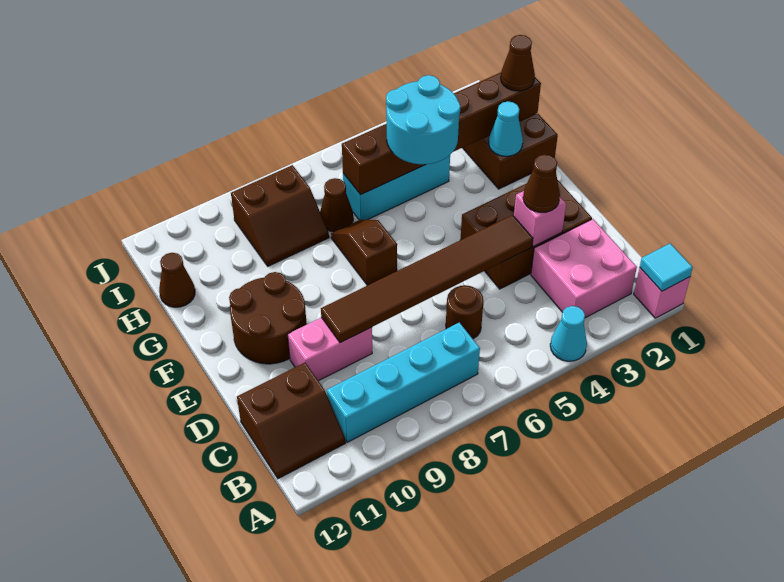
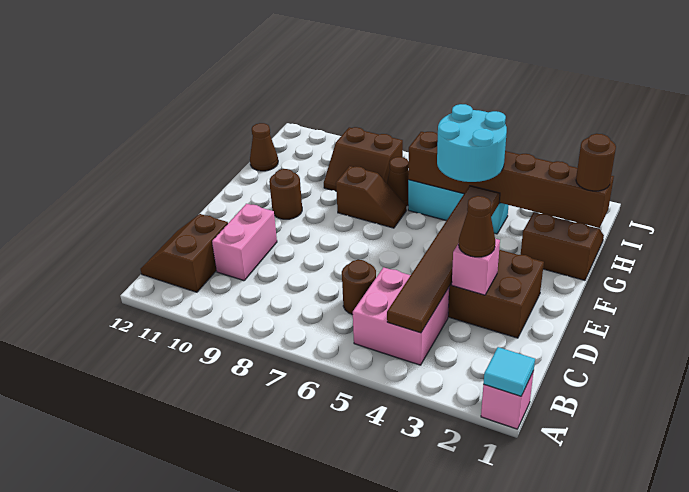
cyan cone A4 level 1 -> none
pink brick B2:C3 level 1 -> pink brick B4:C5 level 1
cyan brick B7:B10 level 1 -> none
brown slope B11:C12 level 1 top C -> brown slope B11:C12 level 1 top 11
brown tile D4:D9 level 2 -> brown tile B4:G4 level 2
pink brick D9:D10 level 1 -> pink brick C10:D10 level 1
brown round brick E10:F11 level 1 -> brown round brick F10 level 1
brown slope F7:G7 level 1 top F -> brown slope G7:G8 level 1 top 8
cyan cone G2 level 2 -> none
brown cone H1 level 3 -> brown round brick H1 level 3

